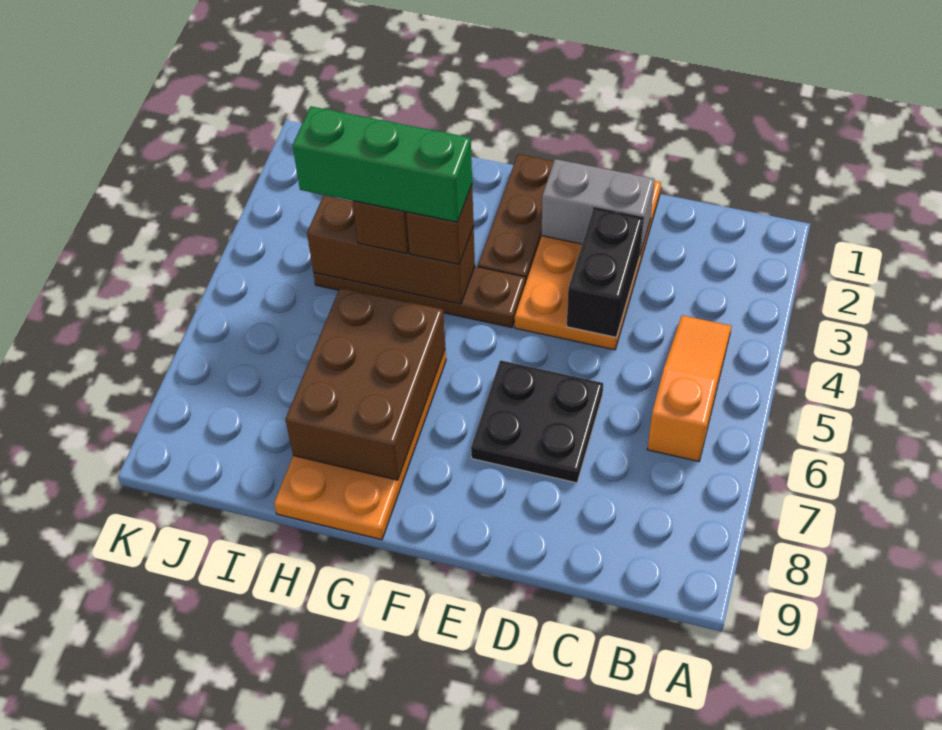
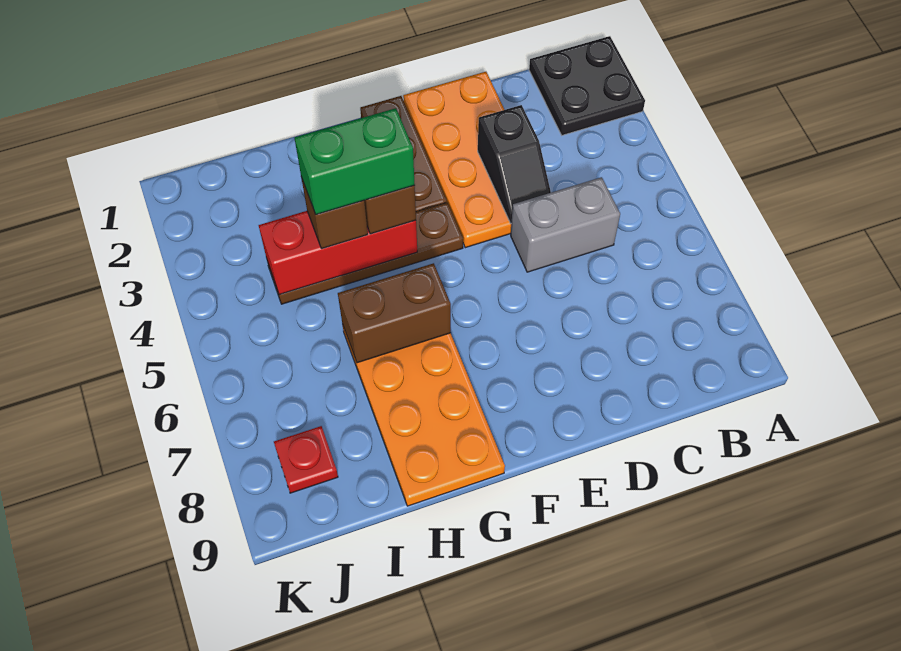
orange slope B4:B6 level 1 top 6 -> none
grey brick D2:E2 level 2 -> grey brick C5:D5 level 1
black brick D3:D4 level 2 -> black slope D3:D4 level 2 top 3
black plate D6:E7 level 1 -> black plate A1:B2 level 1
brown brick G4:I4 level 2 -> red brick G4:I4 level 2
green brick G4:I4 level 4 -> green brick G4:H4 level 4
brown brick G6:H8 level 2 -> brown brick G6:H6 level 2
none -> red plate J8 level 1

